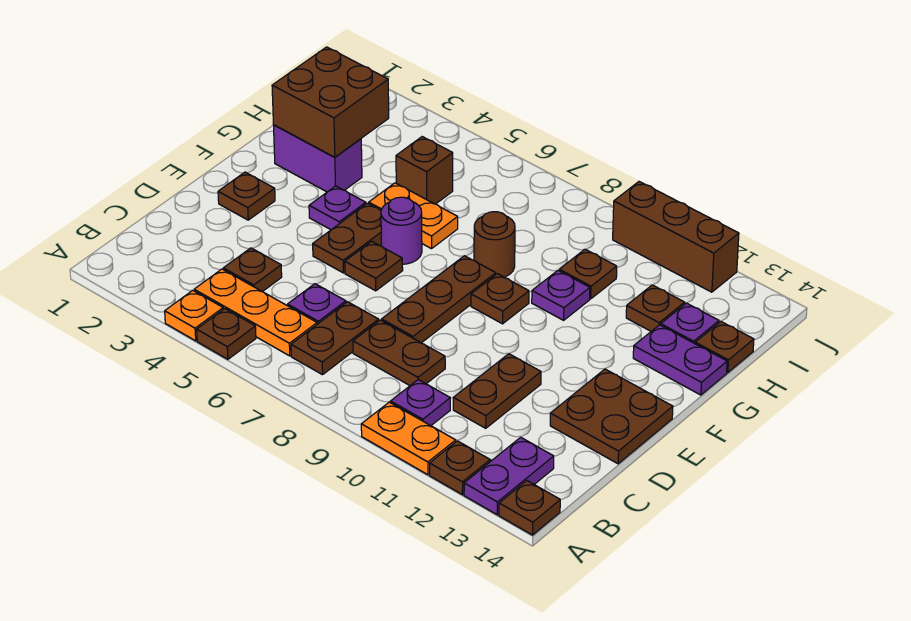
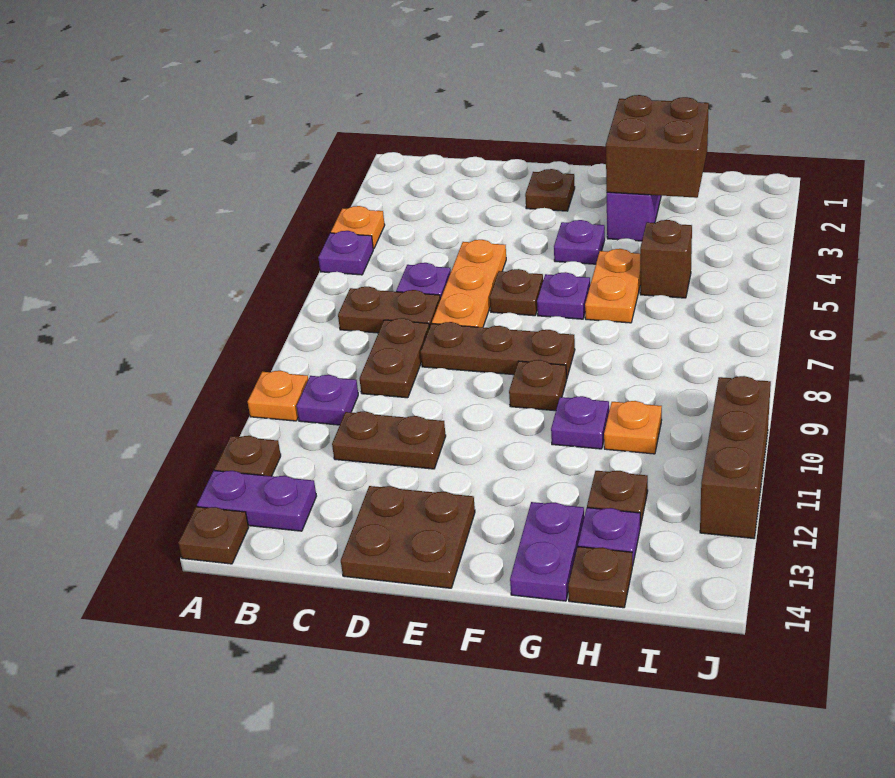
brown plate A5 level 1 -> purple plate A5 level 1
orange plate A10:A11 level 1 -> orange plate A10 level 1
orange plate B4:B6 level 1 -> orange plate D5:D7 level 1
brown plate C4 level 1 -> none
brown plate E5:F5 level 1 -> none
purple round brick F6 level 1 -> purple plate F6 level 1
brown round brick G8 level 1 -> none
brown plate H10 level 1 -> orange plate H10 level 1

